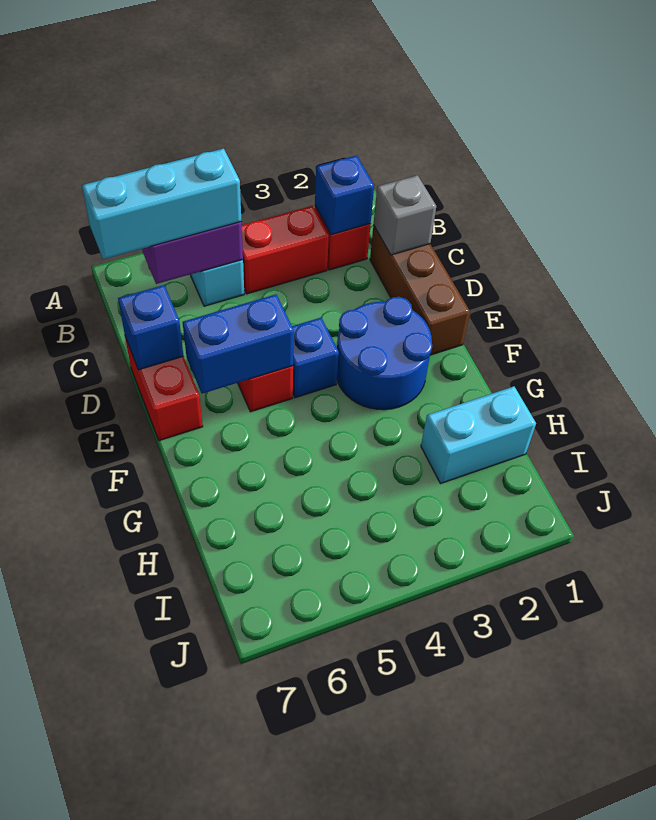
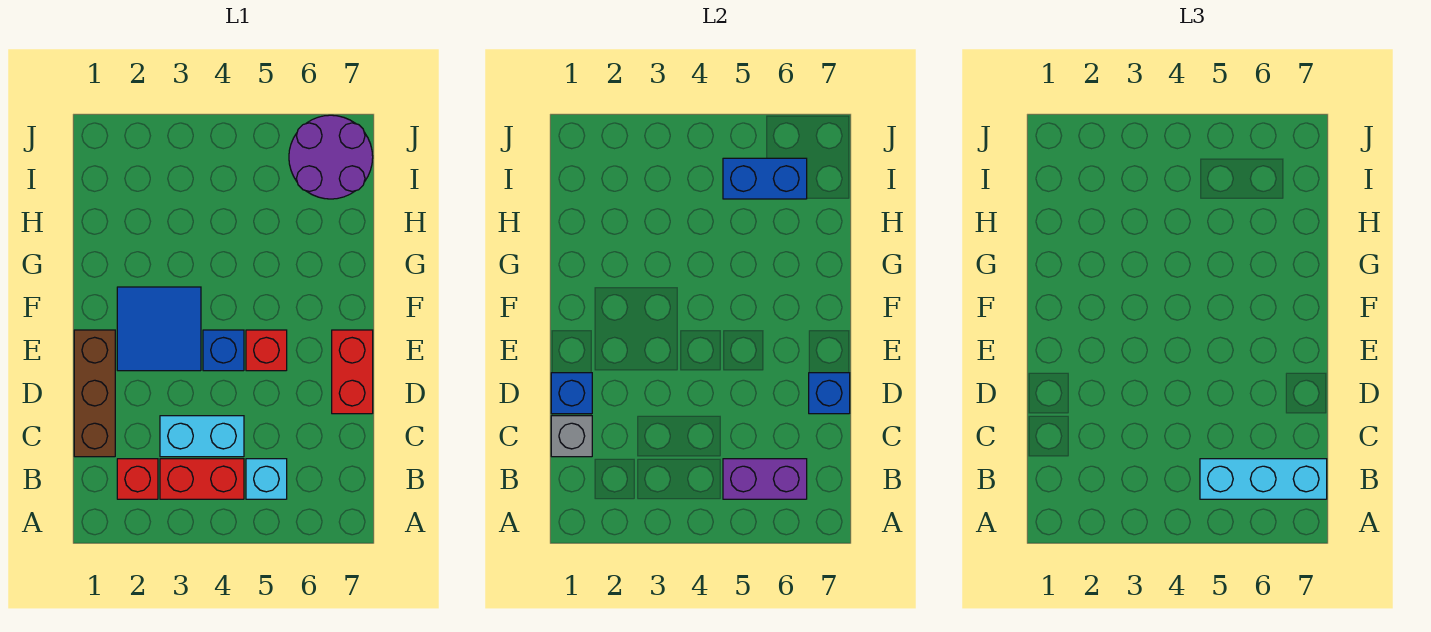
blue brick B2 level 2 -> blue brick D1 level 2
blue round brick E2:F3 level 1 -> blue tile E2:F3 level 1
blue brick E5:E6 level 2 -> blue brick I5:I6 level 2
cyan brick H1:H2 level 1 -> cyan brick C3:C4 level 1
none -> purple round brick I6:J7 level 1

